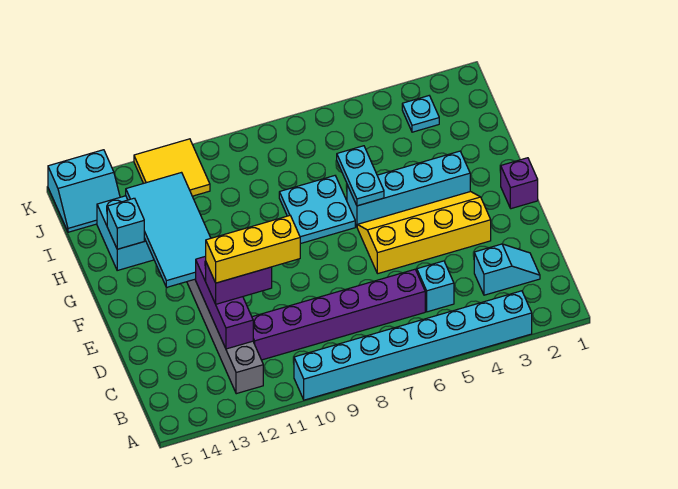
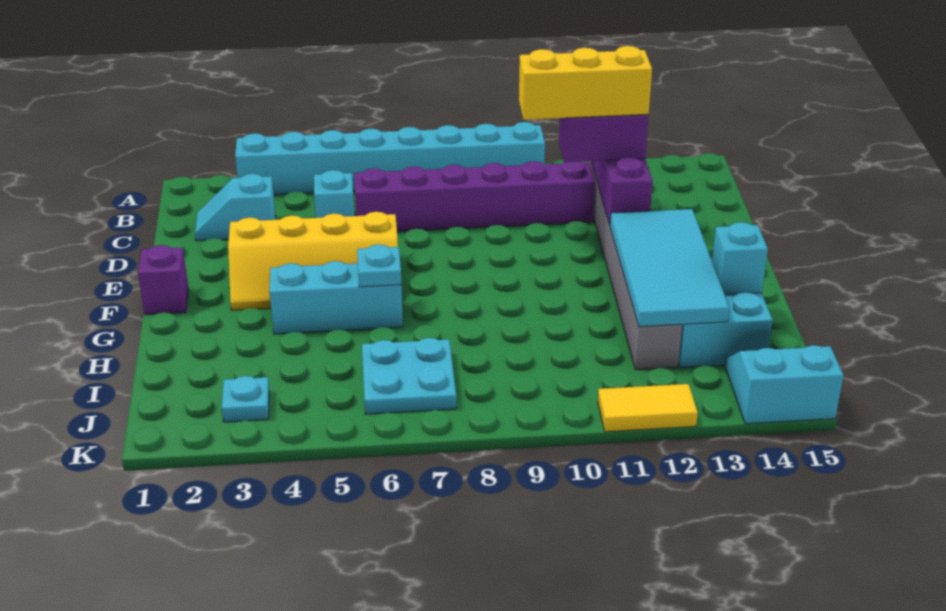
cyan brick G3:G6 level 1 -> cyan brick G4:G6 level 1
cyan plate G6:H6 level 2 -> cyan plate G6 level 2
cyan plate G7:H8 level 1 -> cyan plate I6:J7 level 1
yellow tile J11:K12 level 1 -> yellow tile K11:K12 level 1

